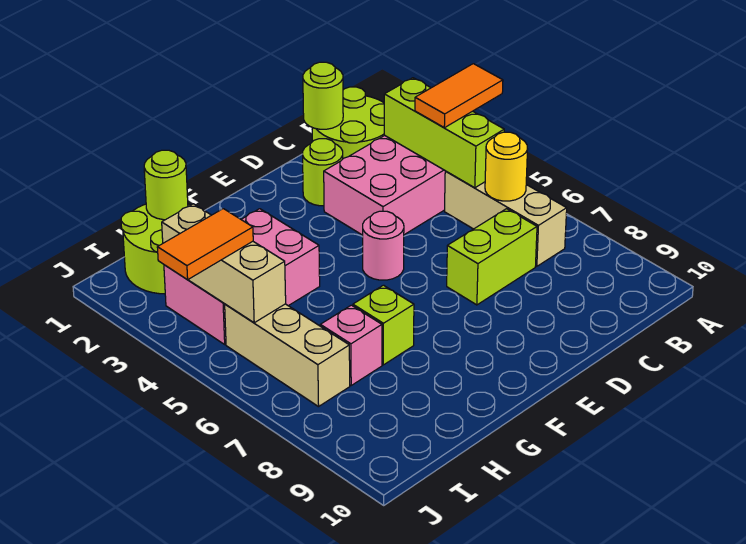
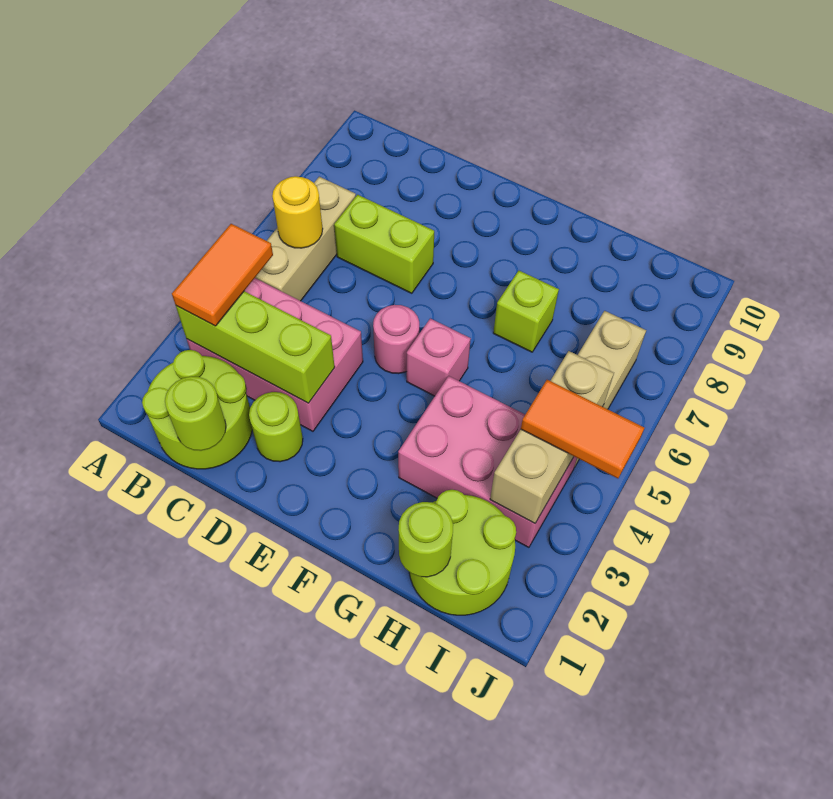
orange tile A4:B4 level 3 -> orange tile B3:B4 level 3
lime brick B3:B5 level 2 -> lime brick B3:D3 level 2
pink brick H7 level 1 -> pink brick F5 level 1

